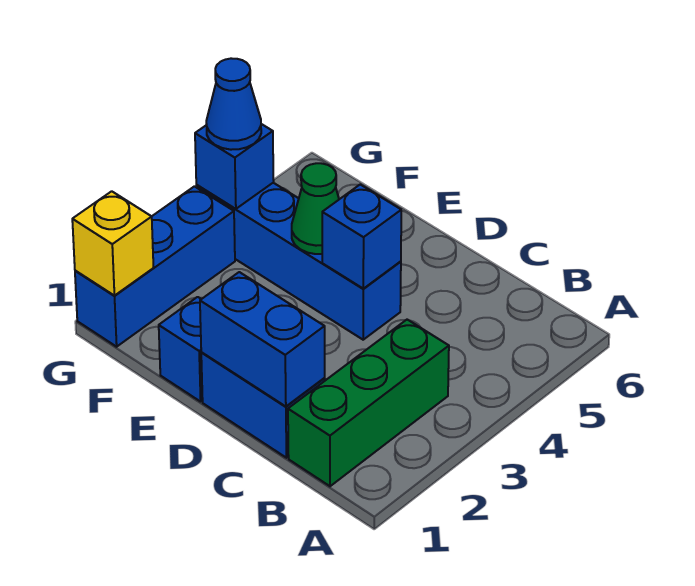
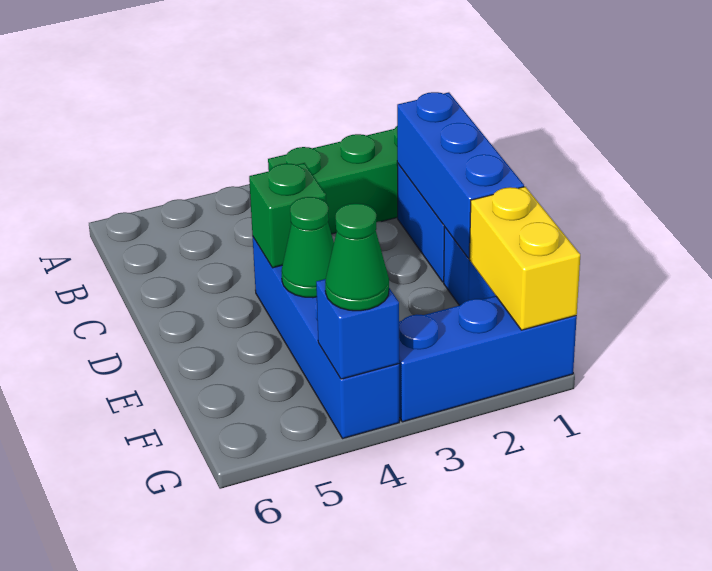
blue brick C1:D1 level 2 -> blue brick C1:E1 level 2
blue brick D4 level 2 -> green brick D4 level 2
yellow brick G1 level 2 -> yellow brick F1:G1 level 2
blue cone G4 level 3 -> green cone G4 level 3

